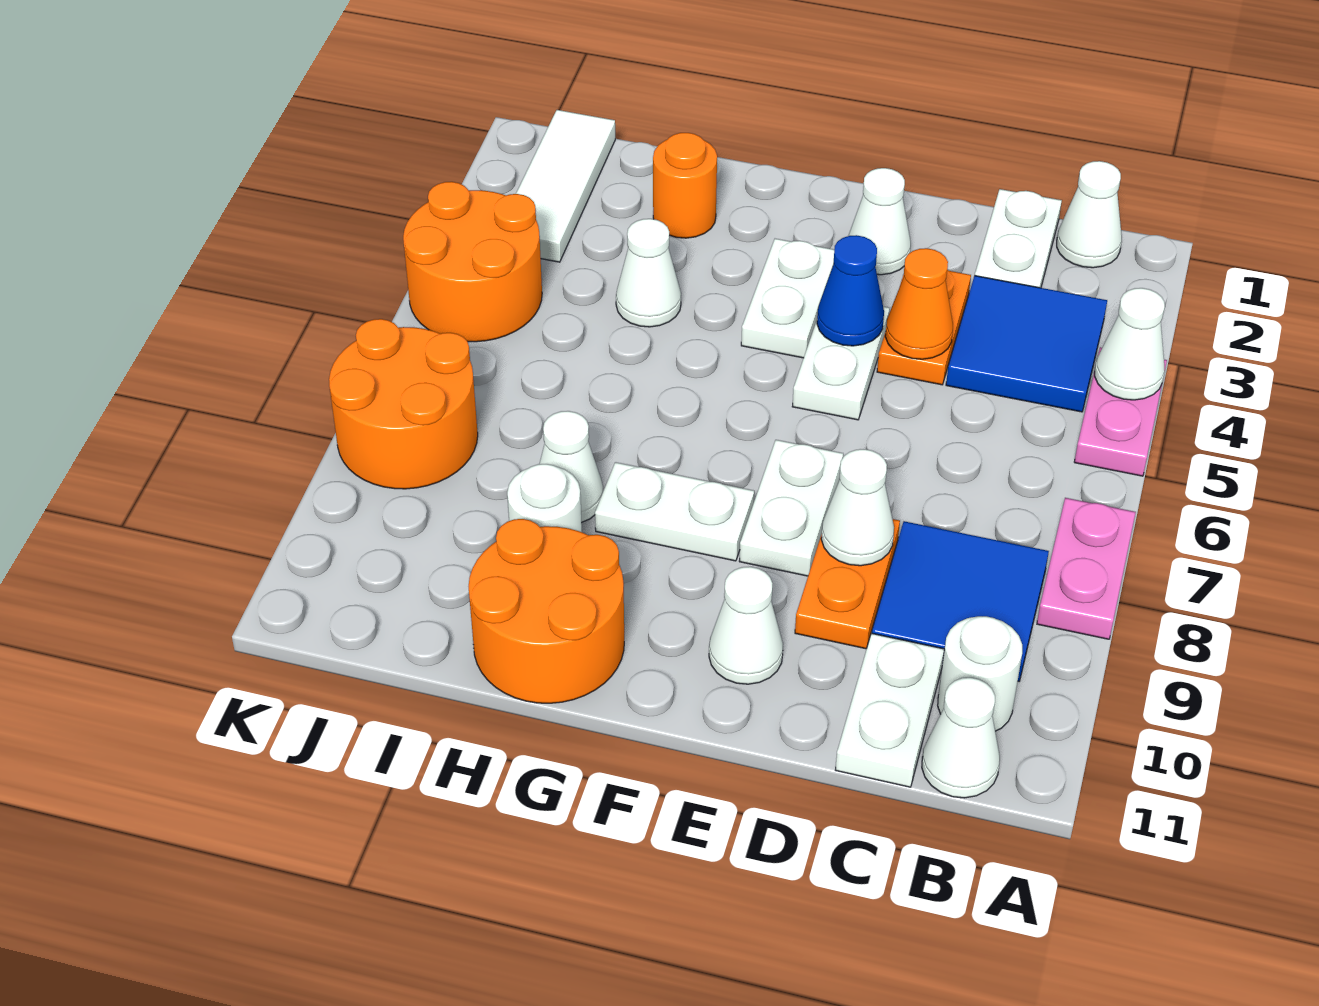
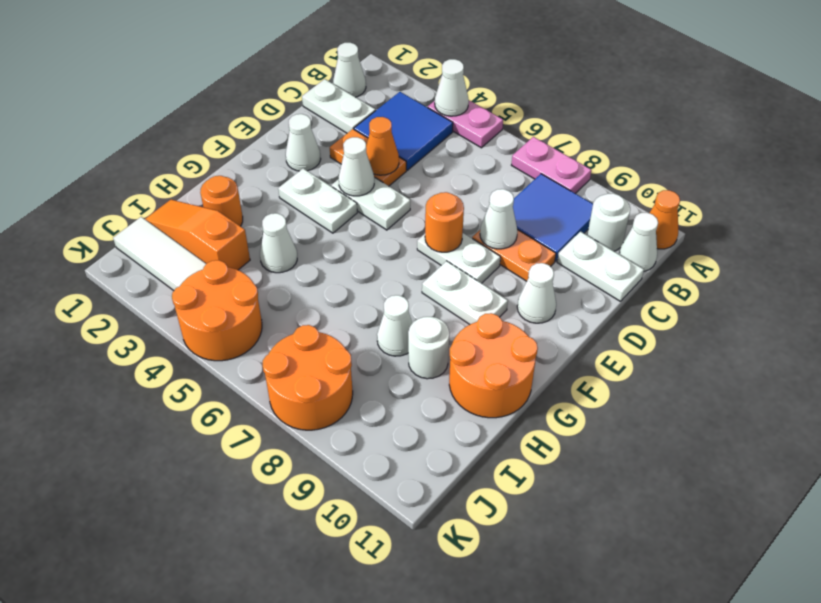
none -> orange cone A11 level 1
blue cone E4 level 2 -> white cone E4 level 2
none -> orange round brick E7 level 2
white plate F8:G8 level 1 -> white plate F8:F9 level 1
none -> orange slope I1:I3 level 1 top 3

